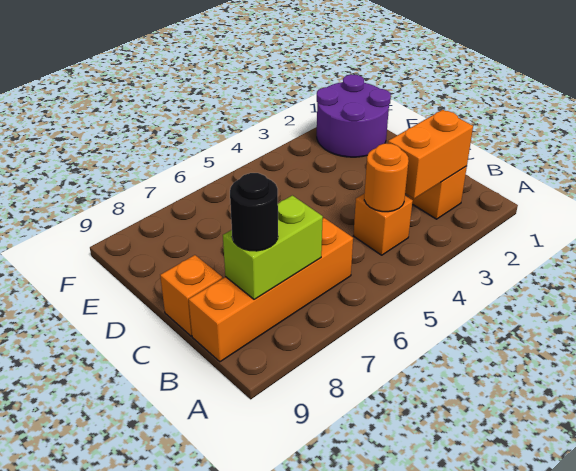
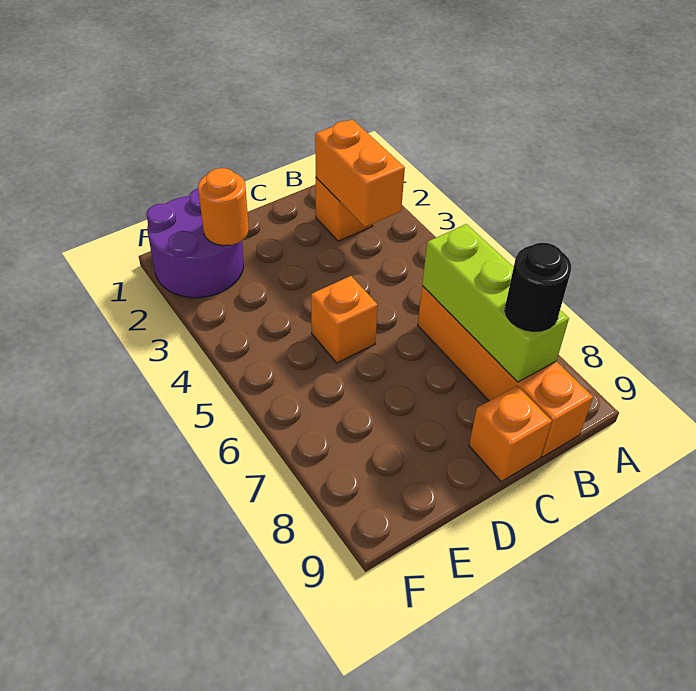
orange brick B4 level 1 -> orange brick D5 level 1
orange round brick B4 level 2 -> orange round brick E2 level 2
lime brick B7:B8 level 2 -> lime brick B6:B8 level 2

